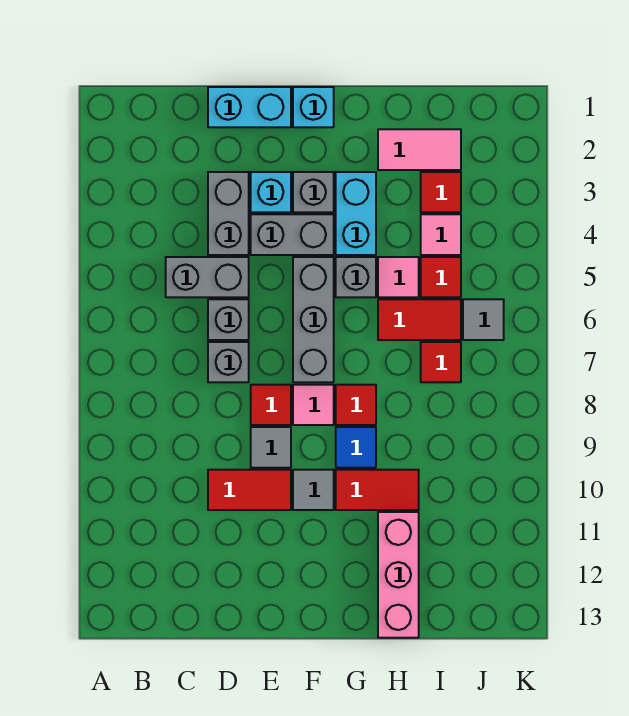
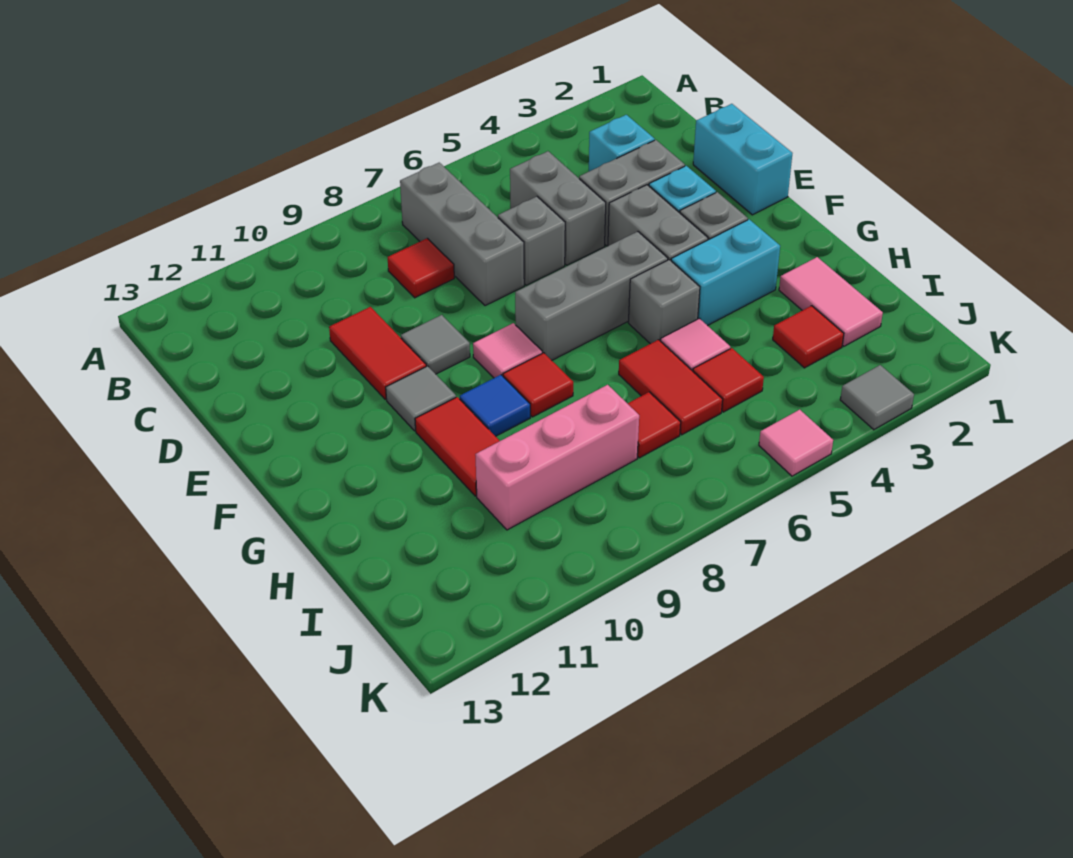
grey brick D7 level 1 -> grey brick B7:D7 level 1
red tile E8 level 1 -> red tile C8 level 1
cyan brick F1 level 1 -> cyan brick C3 level 1
pink brick H11:H13 level 1 -> pink brick I8:I10 level 1
pink tile I4 level 1 -> pink tile K5 level 1
grey tile J6 level 1 -> grey tile K3 level 1

